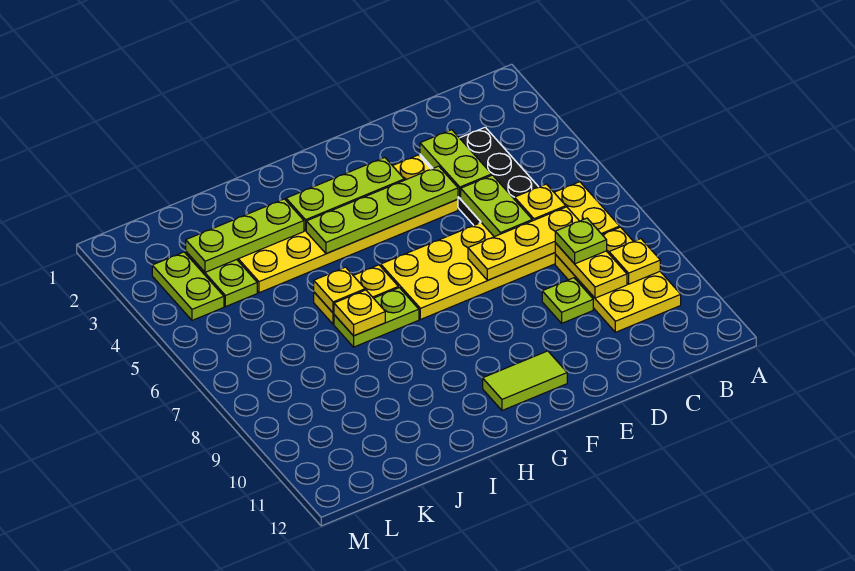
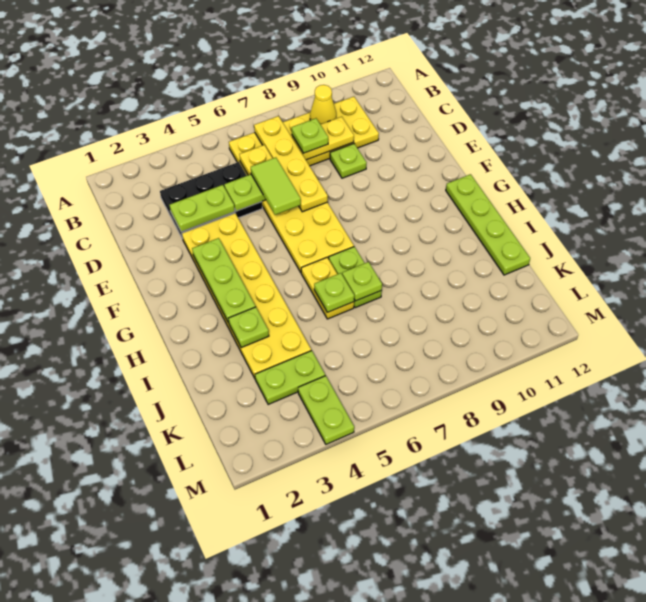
yellow plate B9 level 2 -> yellow cone B9 level 2
yellow plate C7:E7 level 2 -> yellow plate B7:E7 level 2
lime plate E4:H4 level 2 -> lime plate G12:J12 level 1
lime tile F11:G11 level 1 -> lime tile D6:E6 level 3
lime plate I3:K3 level 2 -> lime plate I3 level 2
yellow plate I6 level 2 -> lime plate I6 level 2
yellow plate I7 level 2 -> lime plate I7 level 2
lime plate L3:L4 level 1 -> lime plate L4:M4 level 1

